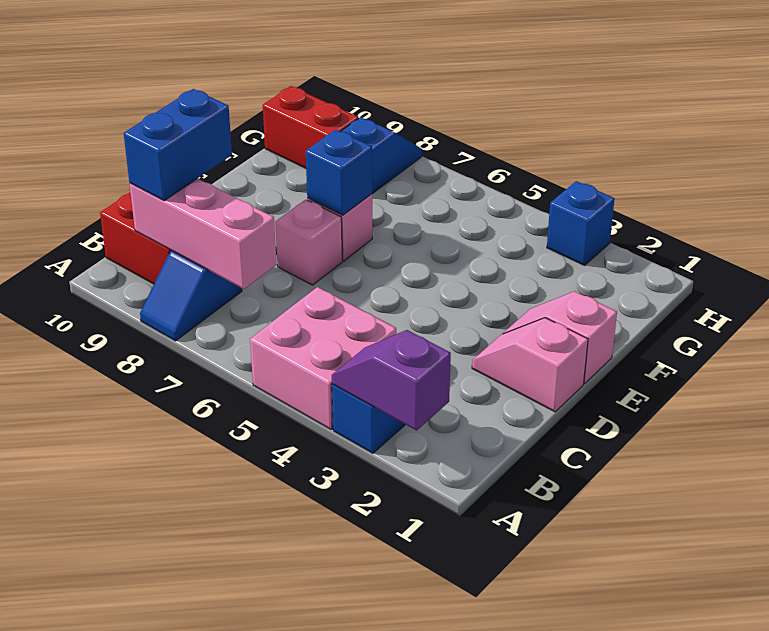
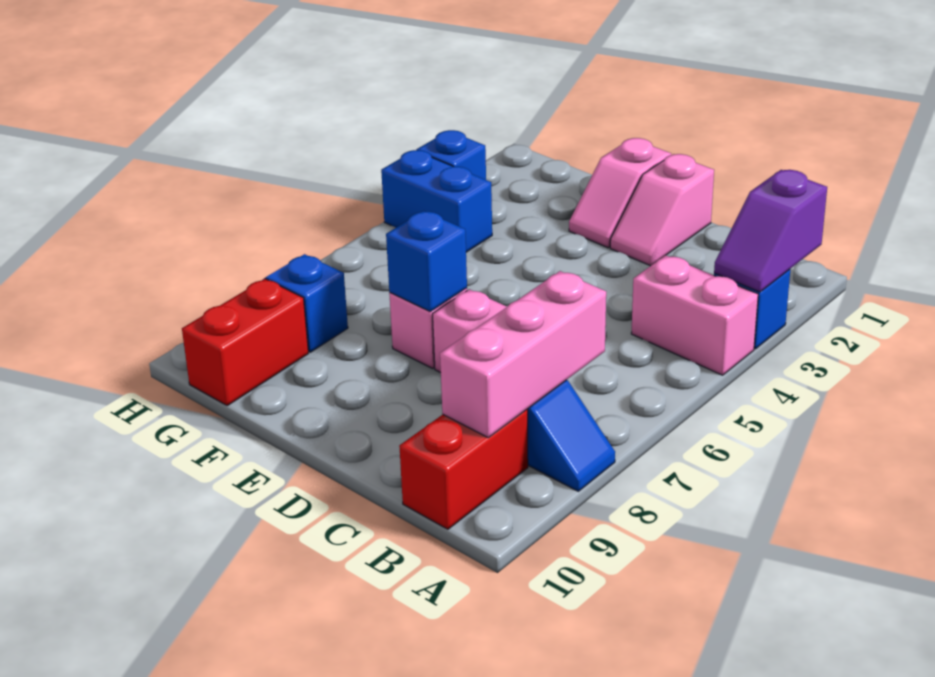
pink brick A4:B5 level 1 -> pink brick A4:B4 level 1
blue brick B9:C9 level 3 -> blue brick G4:H4 level 1

